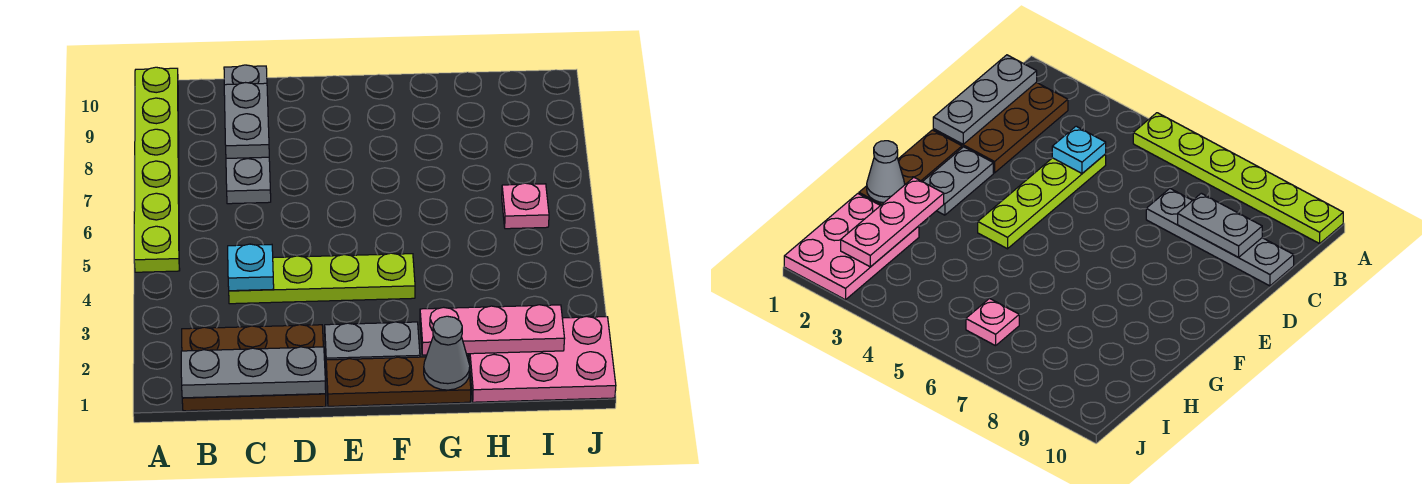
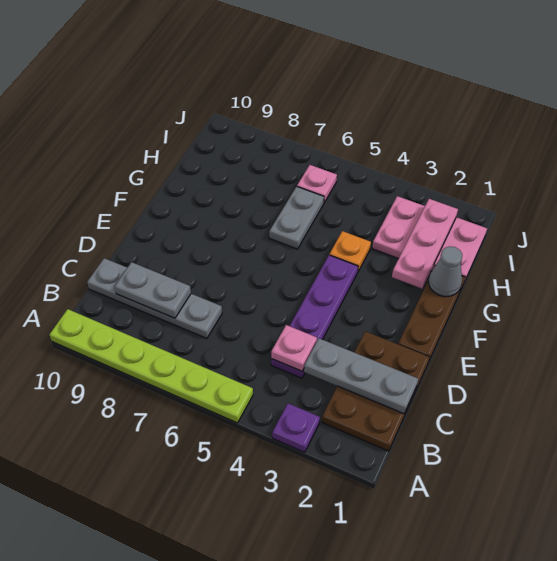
none -> purple plate A3 level 1
grey plate B1:D1 level 2 -> grey plate C1:C3 level 2
lime plate C4:F4 level 1 -> purple plate C4:F4 level 1
cyan plate C4 level 2 -> pink plate C4 level 2
grey plate E2:F2 level 1 -> grey plate G6:H6 level 1
none -> orange plate G4 level 1
pink plate H1:J2 level 1 -> pink plate H1:I3 level 1

